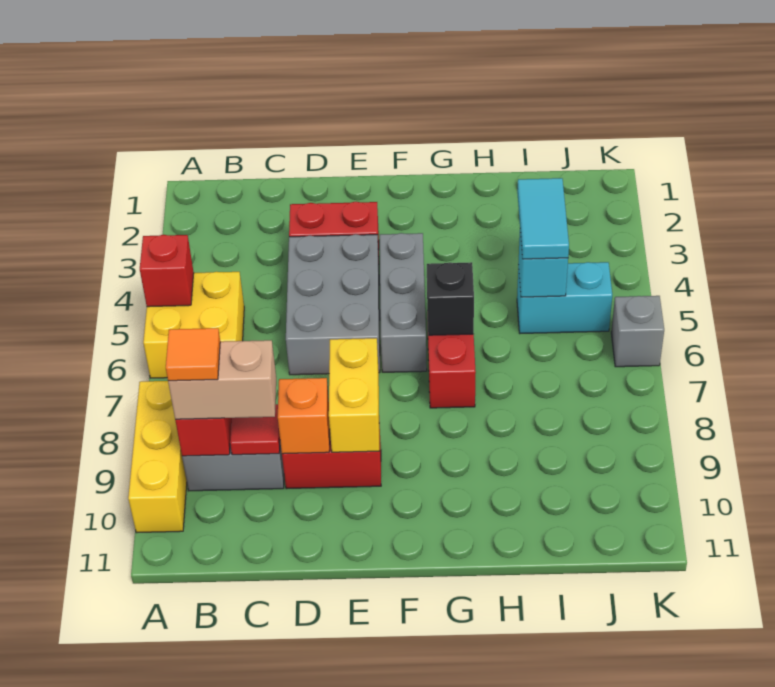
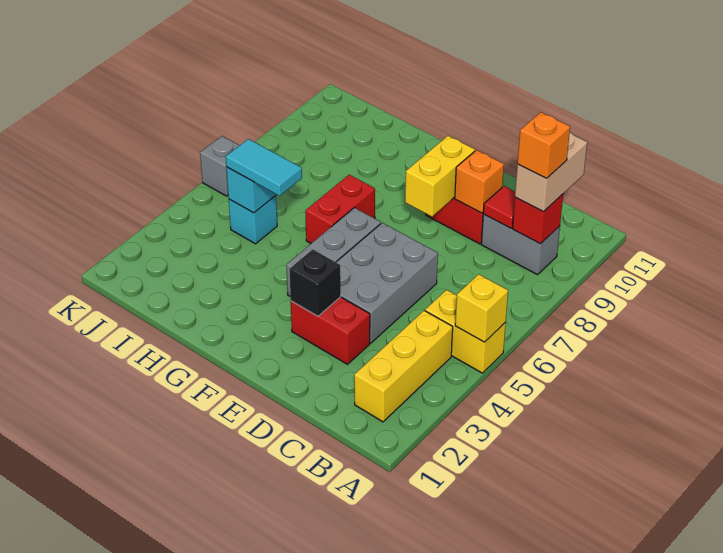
yellow brick A5:B6 level 1 -> yellow brick A5:B5 level 1
red brick A5 level 2 -> yellow brick A5 level 2
yellow brick A8:A10 level 1 -> yellow brick B2:B4 level 1
tan brick B9:C9 level 3 -> tan brick B9:B10 level 3
orange tile B9 level 4 -> orange brick B9 level 4
black brick G6 level 2 -> black brick E3 level 2
cyan tile I4:I5 level 3 -> cyan tile H5:I5 level 3
cyan brick I5:J5 level 1 -> cyan brick I5 level 1

